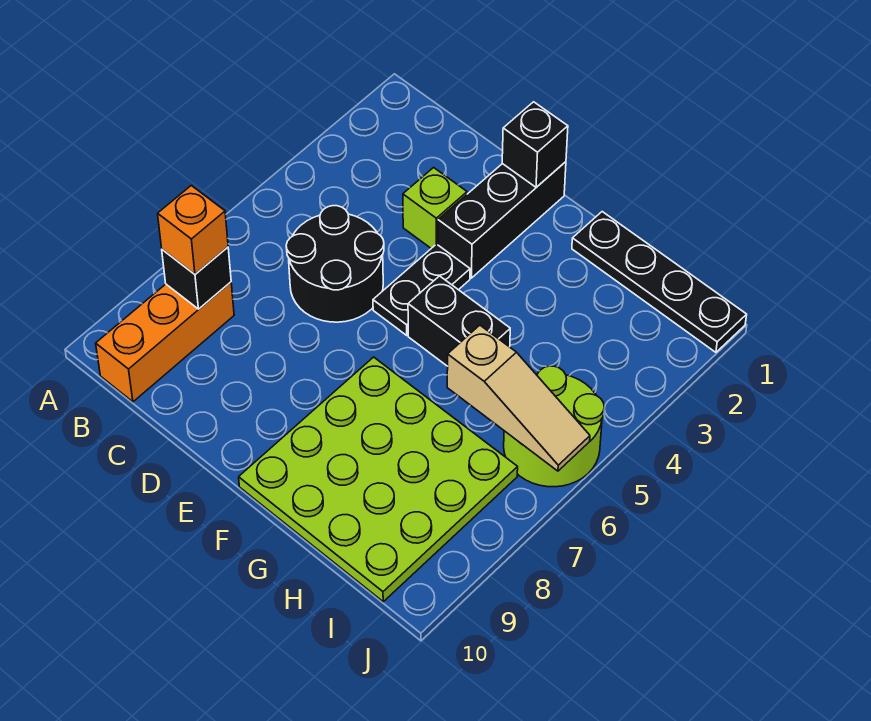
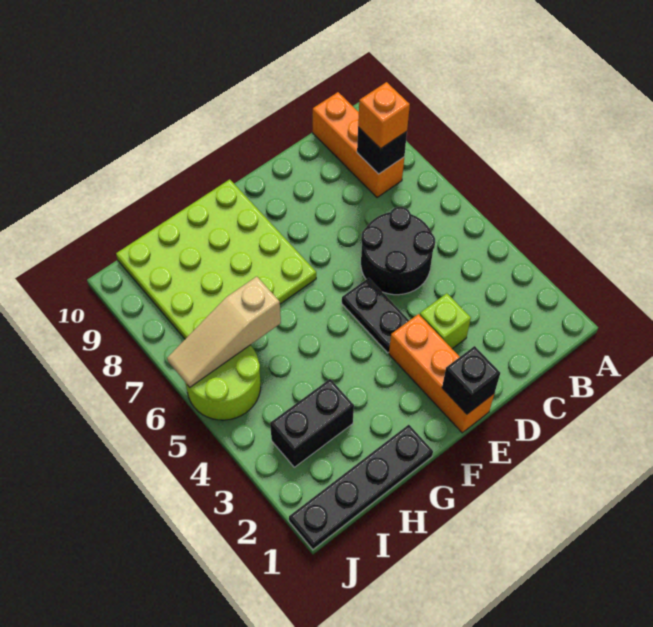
black brick E1:E3 level 1 -> orange brick E1:E3 level 1
black brick F5:G5 level 1 -> black brick H3:I3 level 1

